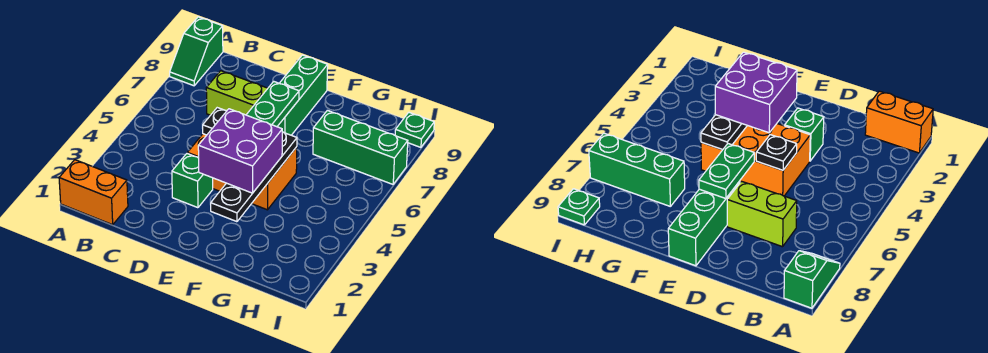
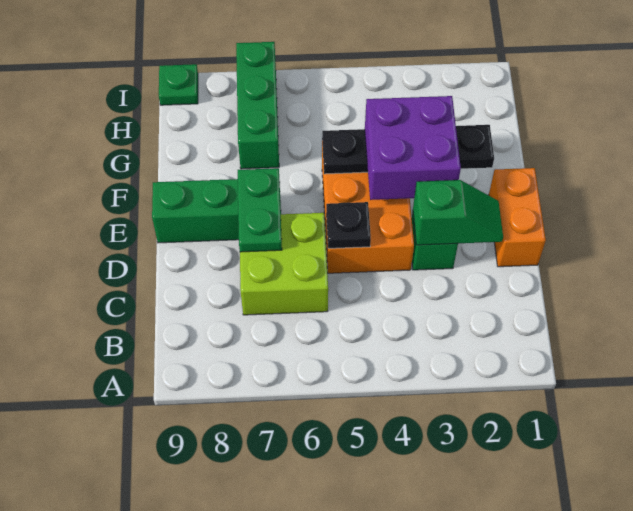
orange brick A1:B1 level 1 -> orange brick D1:E1 level 1
green slope A8:A9 level 1 top 9 -> green slope D2:D3 level 2 top 3
lime brick C7:D7 level 1 -> lime brick C6:D7 level 1
green plate E6:E7 level 2 -> green plate D7:E7 level 2

